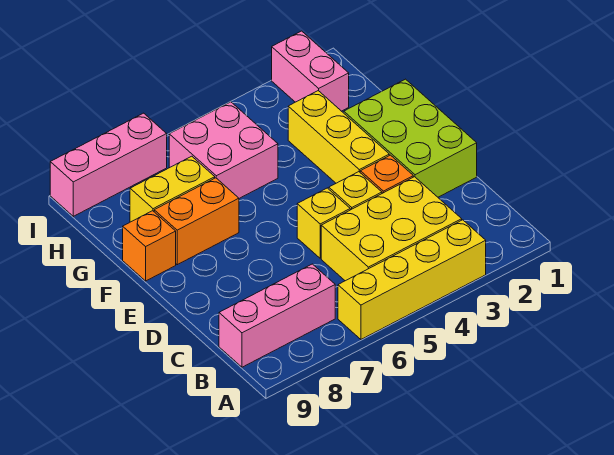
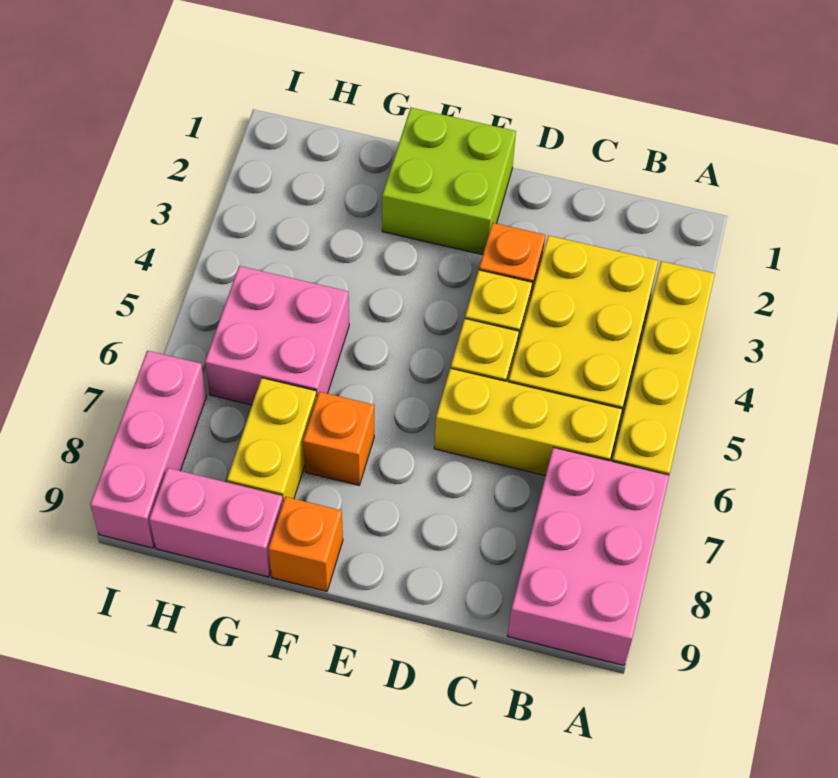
pink brick B7:B9 level 1 -> pink brick A7:B9 level 1
lime brick D1:F2 level 1 -> lime brick E1:F2 level 1
yellow brick E3:G3 level 1 -> yellow brick B6:D6 level 1
orange brick F7:F8 level 1 -> orange brick F7 level 1
pink brick H2:I2 level 1 -> pink brick G9:H9 level 1

